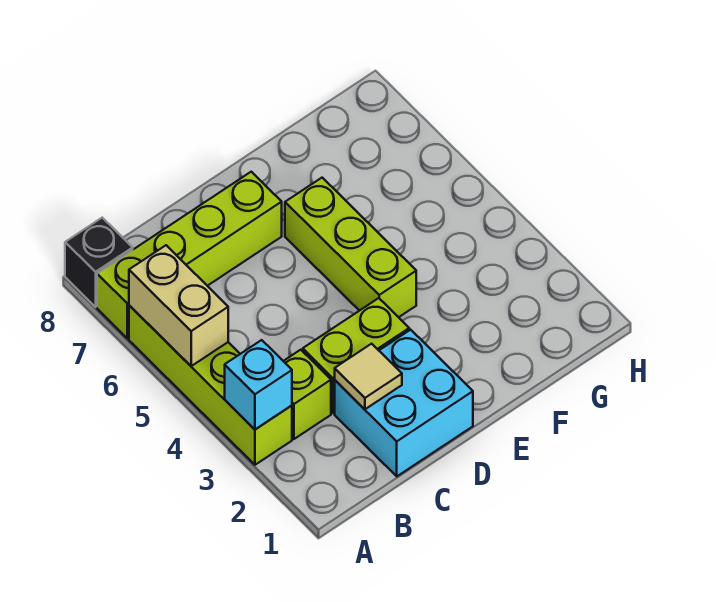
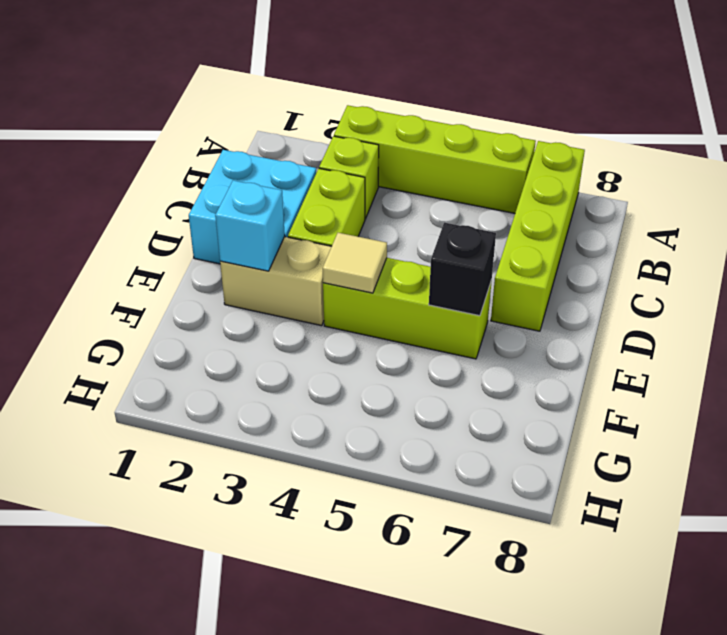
cyan brick A3 level 2 -> cyan brick E2 level 2
tan brick A5:A6 level 2 -> tan brick E2:E3 level 1
black brick A8 level 1 -> black brick E6 level 2
tan tile C2 level 2 -> tan tile E4 level 2

